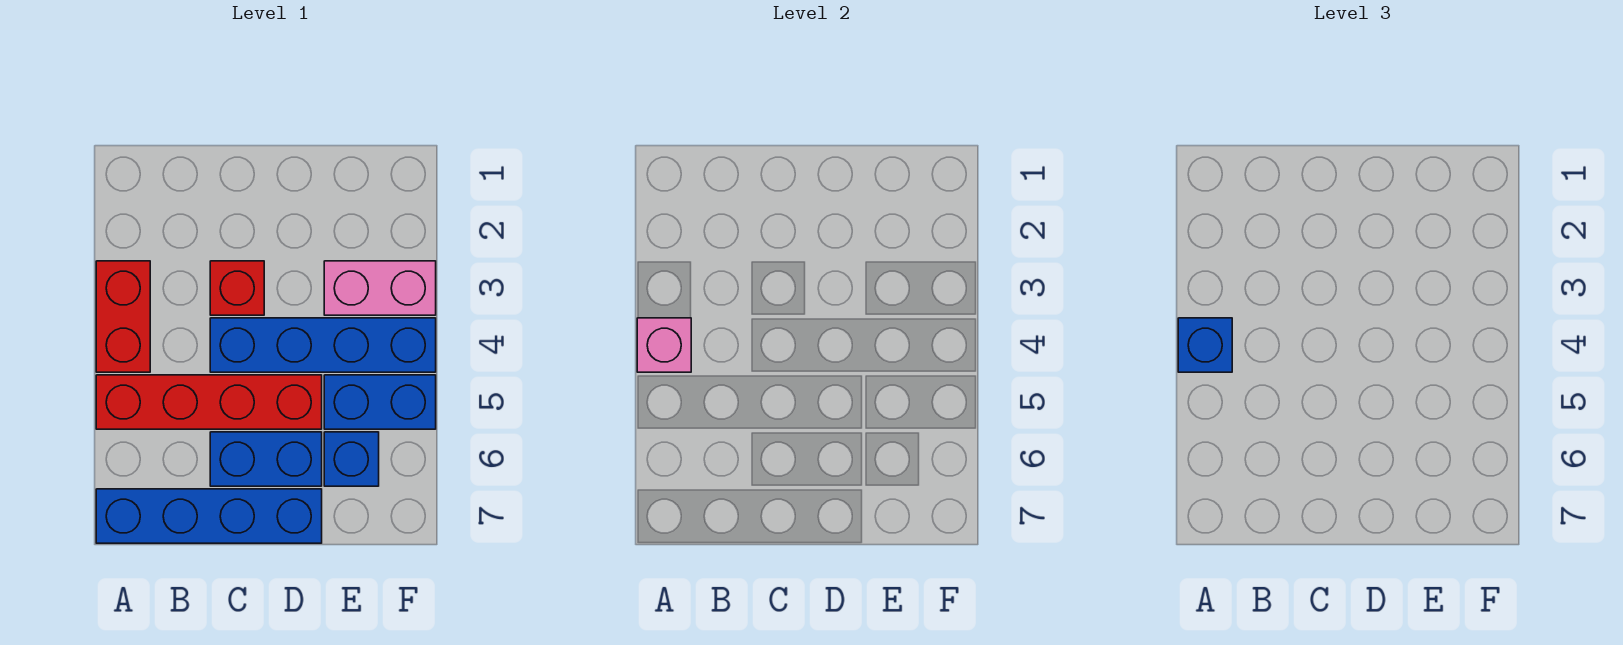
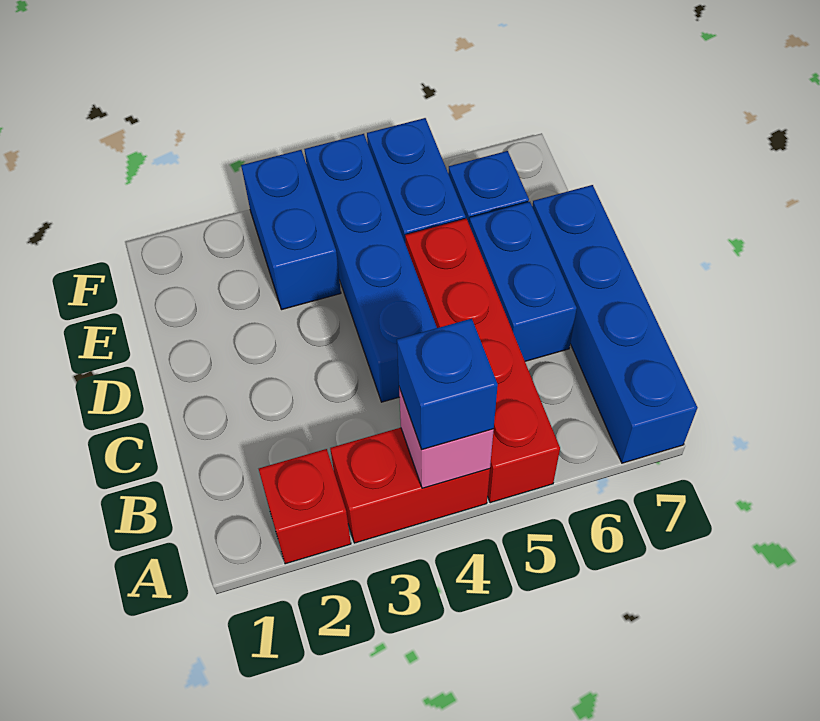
red brick C3 level 1 -> red brick A2 level 1
pink brick E3:F3 level 1 -> blue brick E3:F3 level 1

